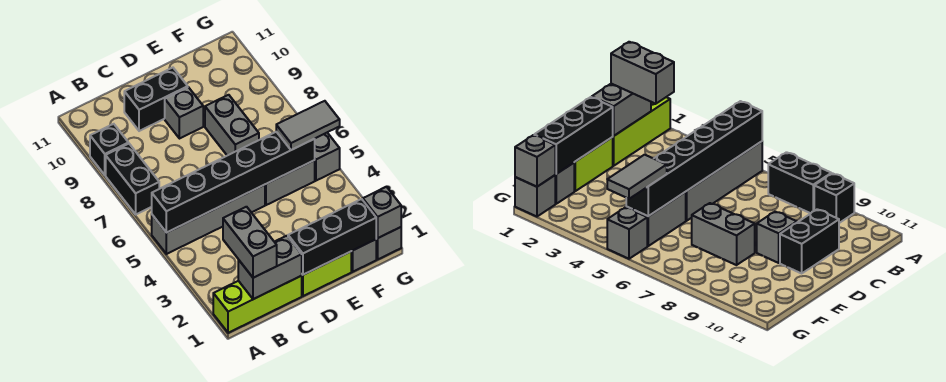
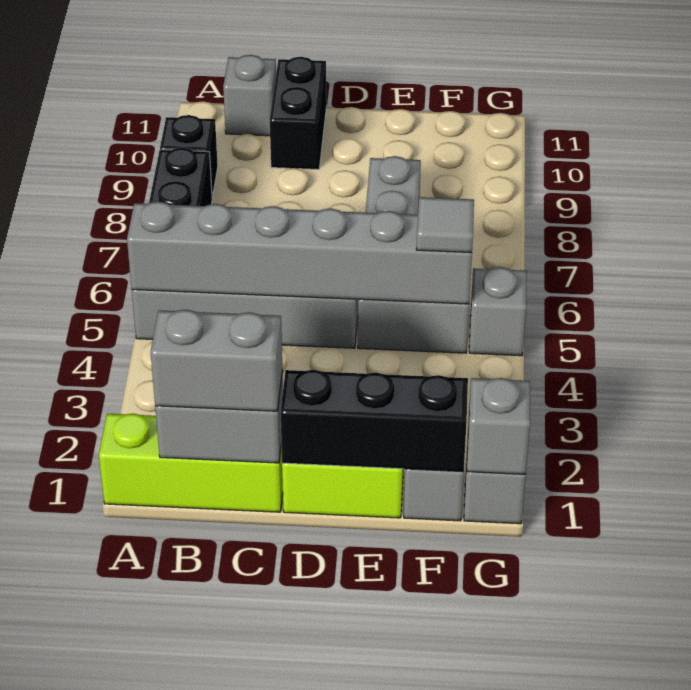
black brick A5:F5 level 2 -> grey brick A5:F5 level 2
grey brick B1:B2 level 3 -> grey brick B1:C1 level 3
black brick C10:D10 level 1 -> black brick C10:C11 level 1
grey brick D9 level 1 -> grey brick B11 level 1
grey tile F5:G5 level 3 -> grey tile F5 level 3

